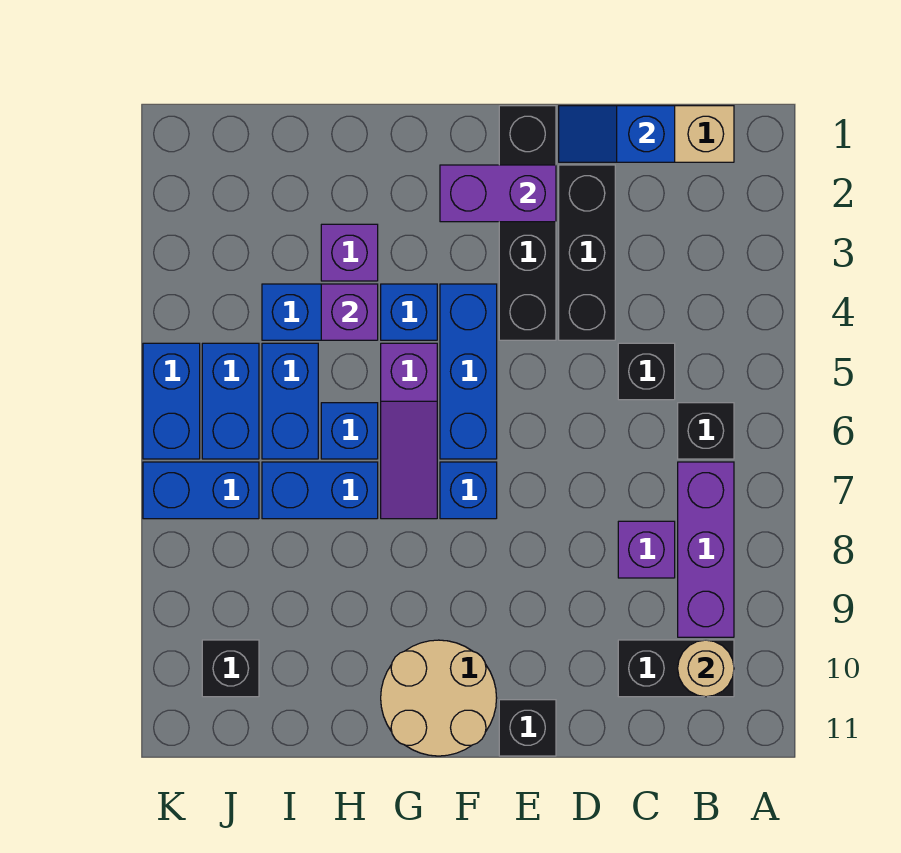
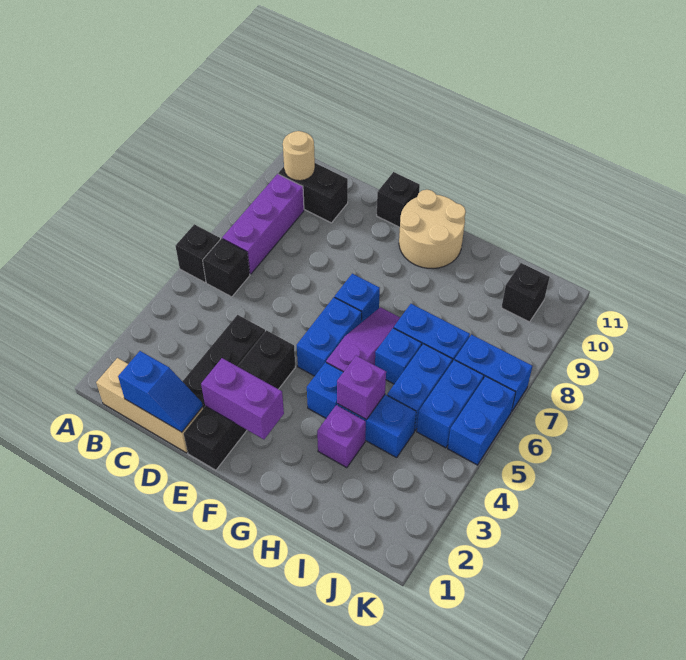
black brick C5 level 1 -> black brick A6 level 1
purple brick C8 level 1 -> none
blue brick F4:F6 level 1 -> blue brick F5:F6 level 1

